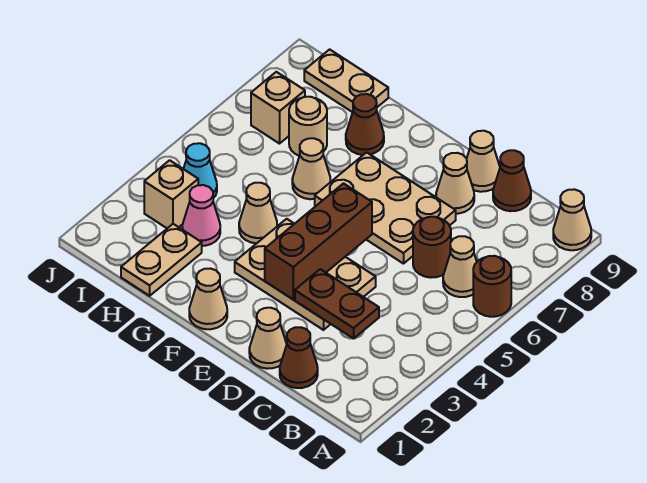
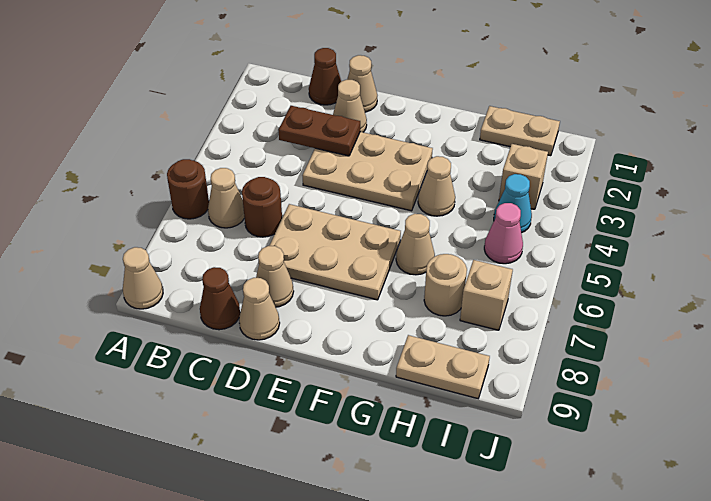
brown brick E3:E5 level 2 -> none
tan cone F1 level 1 -> tan cone D2 level 1
brown cone G8 level 1 -> none
tan plate H1:H2 level 1 -> tan plate H1:I1 level 1
pink cone H3 level 1 -> pink cone I5 level 1

